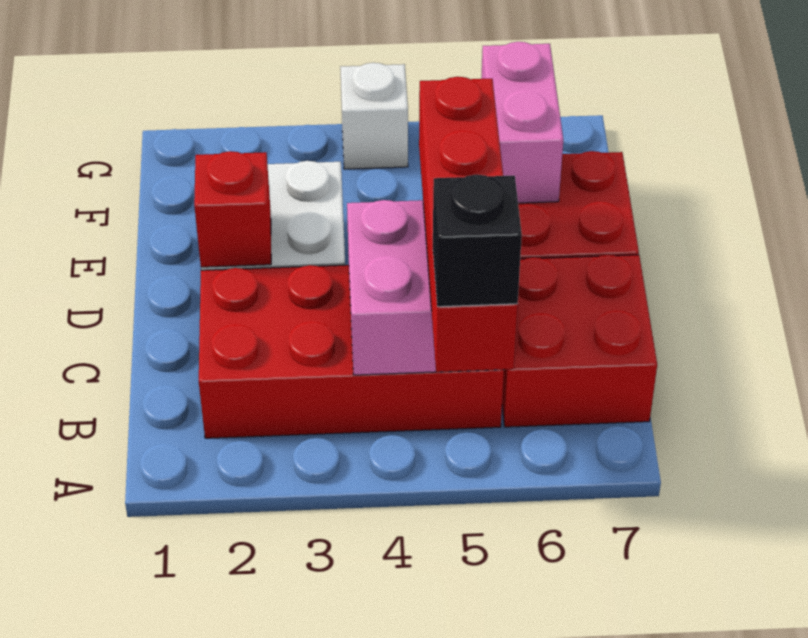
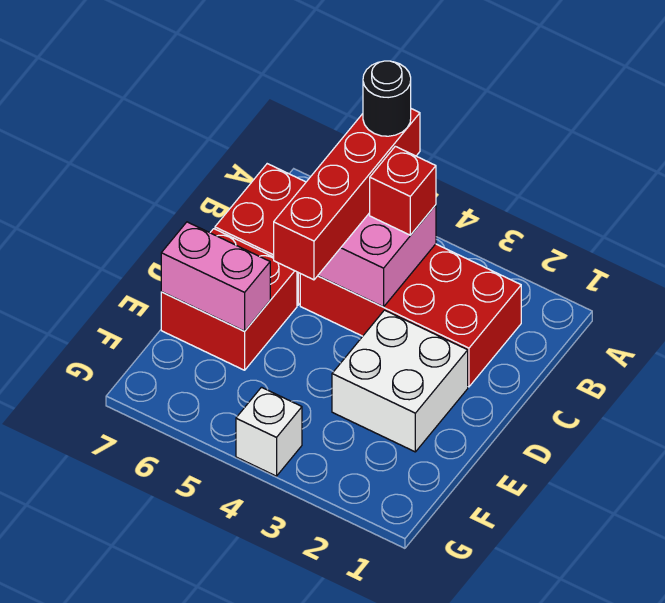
black brick A5 level 4 -> black round brick A5 level 4
red brick D2 level 2 -> red brick B4 level 3
pink brick E6:F6 level 2 -> pink brick E6:E7 level 2

